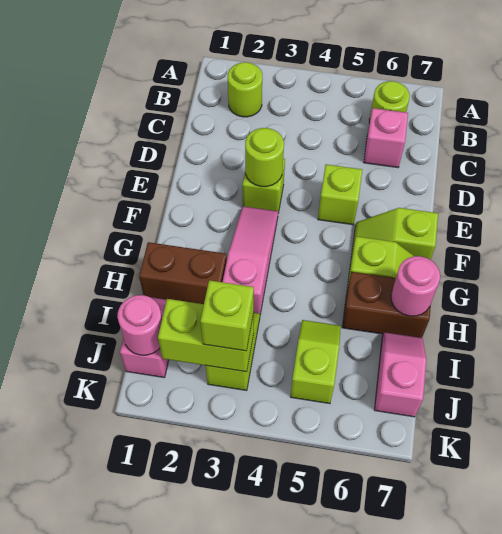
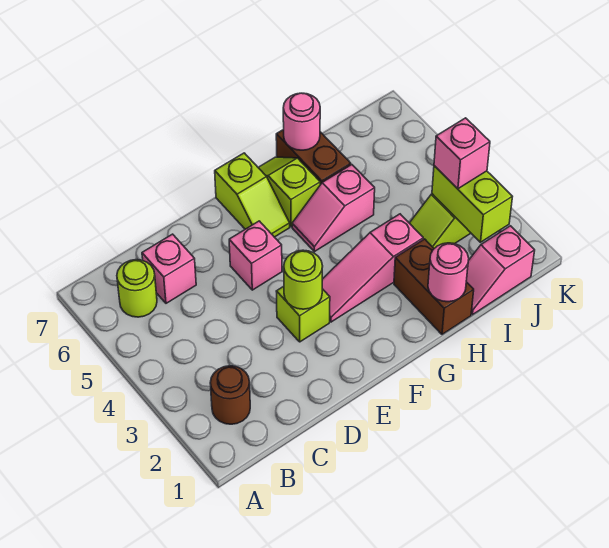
lime round brick B2 level 1 -> brown round brick B2 level 1
lime brick E5 level 1 -> pink brick E5 level 1
lime slope I5:J5 level 1 top J -> none
pink slope I7:J7 level 1 top J -> pink slope G5:H5 level 1 top H
pink round brick J1 level 2 -> pink round brick H1 level 2
lime brick J3 level 3 -> pink brick J3 level 3

